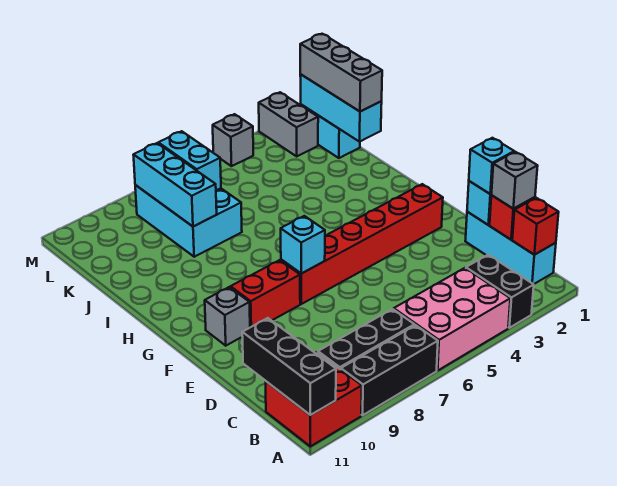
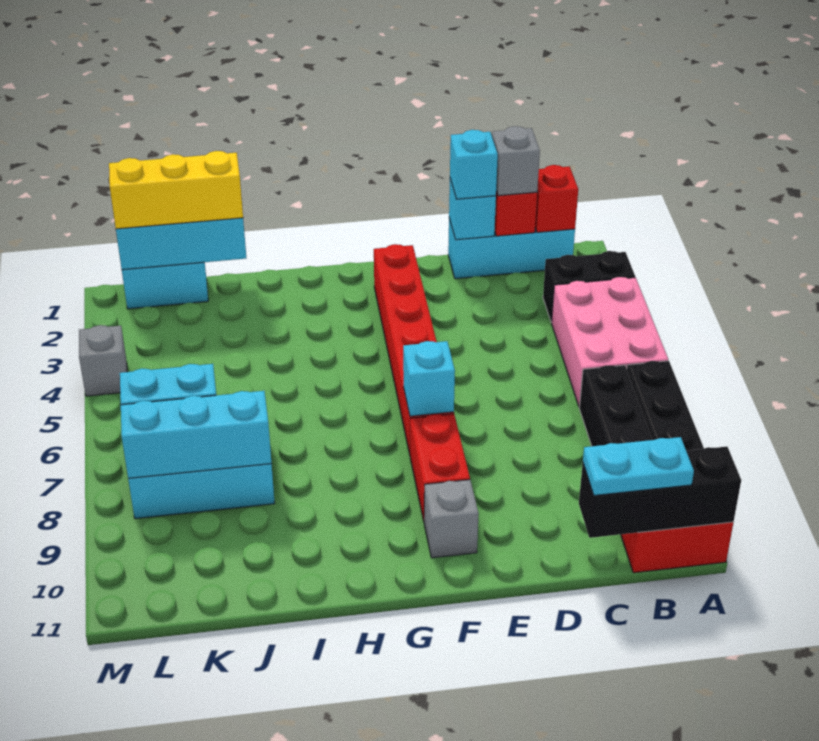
none -> cyan plate B11:C11 level 3
grey brick J1:L1 level 3 -> yellow brick J1:L1 level 3
grey brick L2:M2 level 1 -> none

